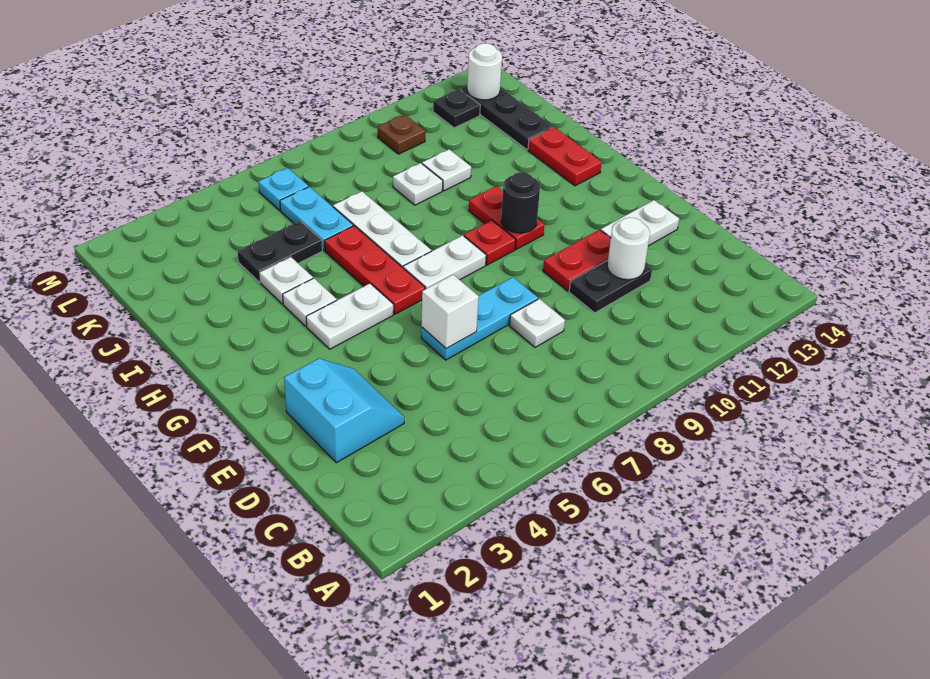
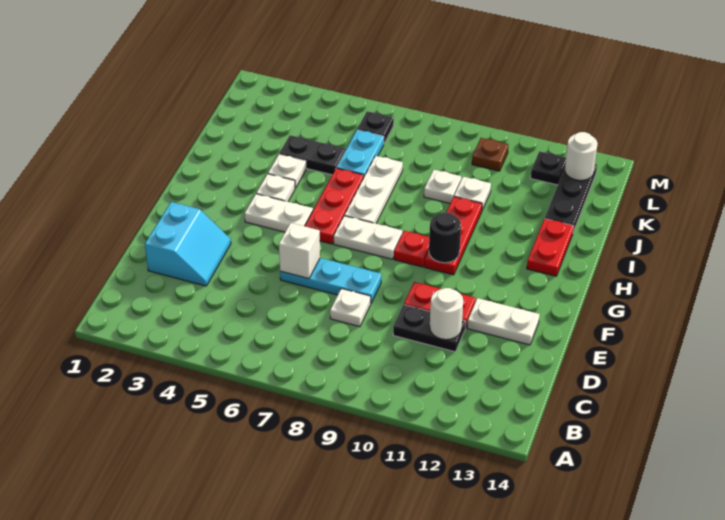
red plate G10:H10 level 1 -> red plate G10:I10 level 1
cyan plate L6 level 1 -> black plate L6 level 1

